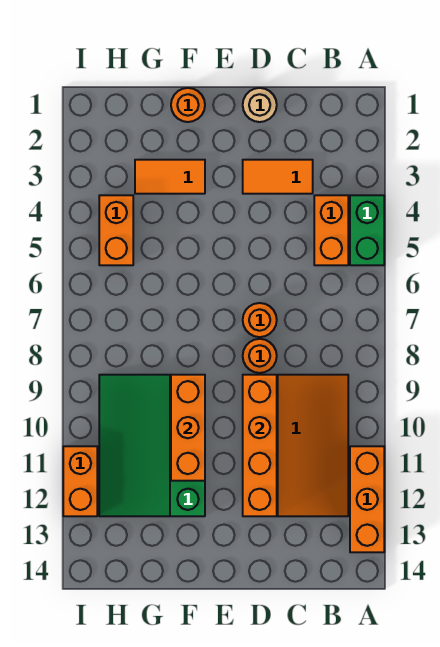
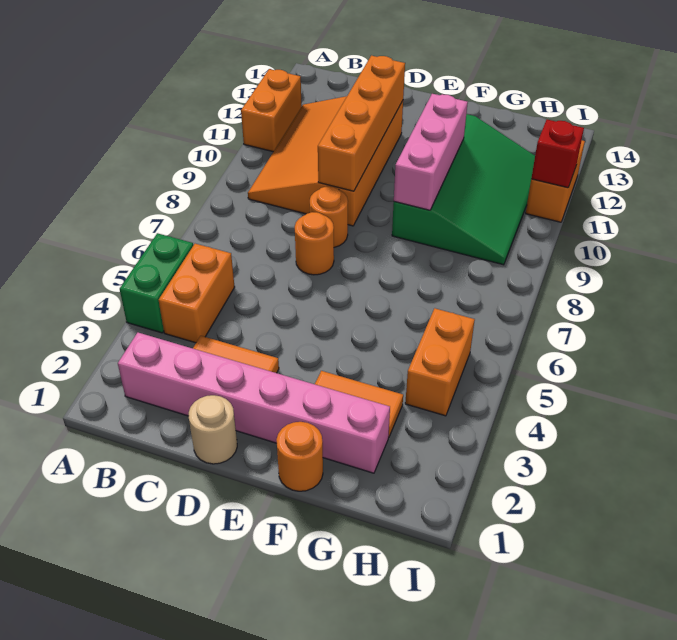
orange brick A11:A13 level 1 -> orange brick A11:A12 level 1
none -> pink brick B2:G2 level 1
orange brick F9:F11 level 2 -> pink brick F9:F11 level 2
none -> red brick I11 level 2

